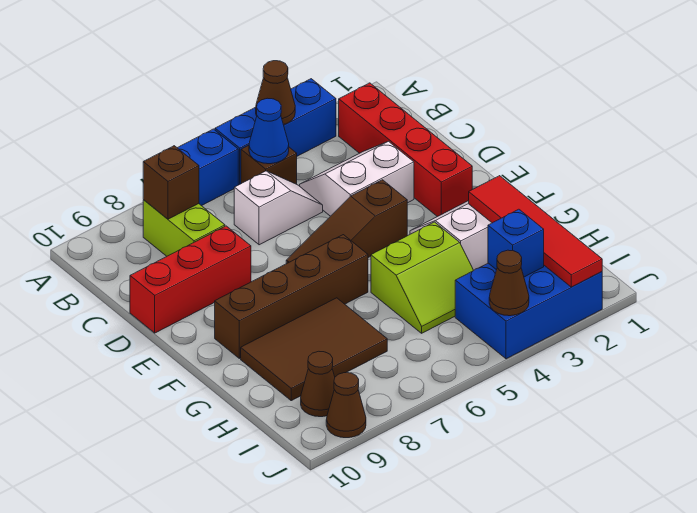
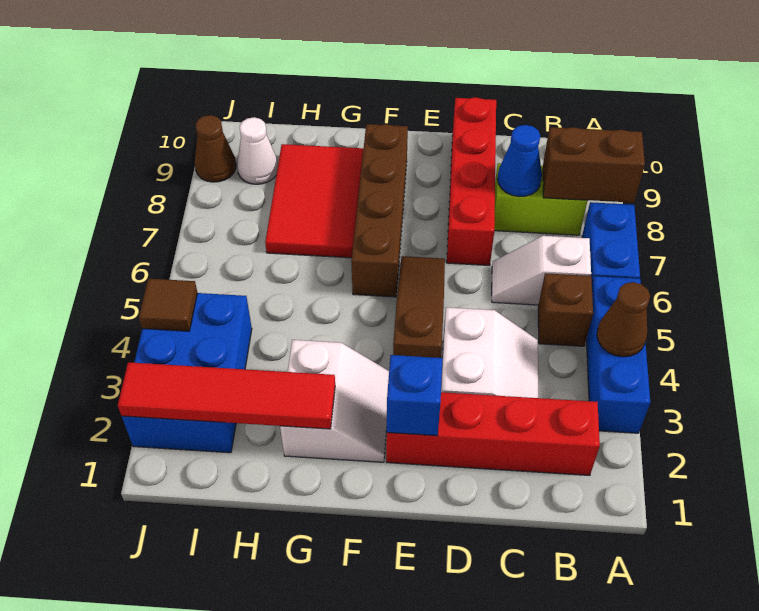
blue cone B5 level 2 -> blue cone C8 level 2
brown brick B8 level 2 -> brown brick A8:B8 level 2
white slope C5:C6 level 1 top 6 -> white slope B6:C6 level 1 top B
red brick D8:D10 level 1 -> red brick D7:D10 level 1
lime slope G4:H5 level 1 top G -> none
brown tile G7:H9 level 1 -> red tile G7:H9 level 1
blue brick I3 level 2 -> blue brick E2 level 2
brown cone I9 level 1 -> white cone I9 level 1
brown cone J4 level 2 -> brown tile J4 level 2

